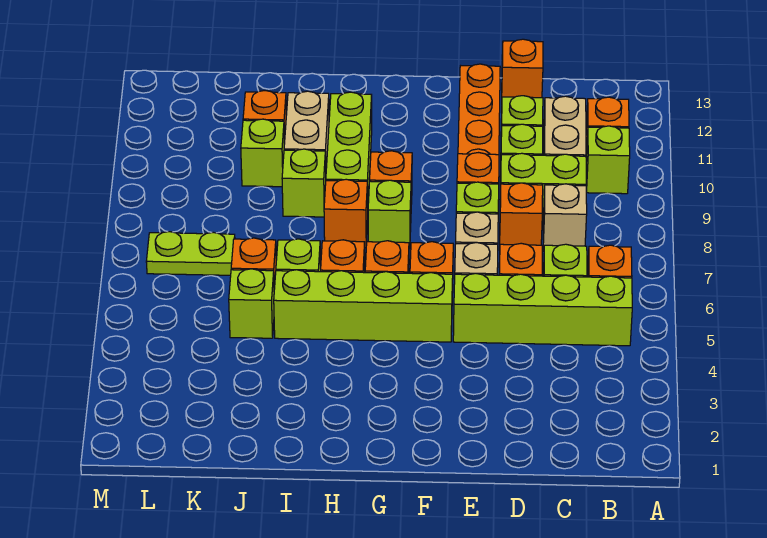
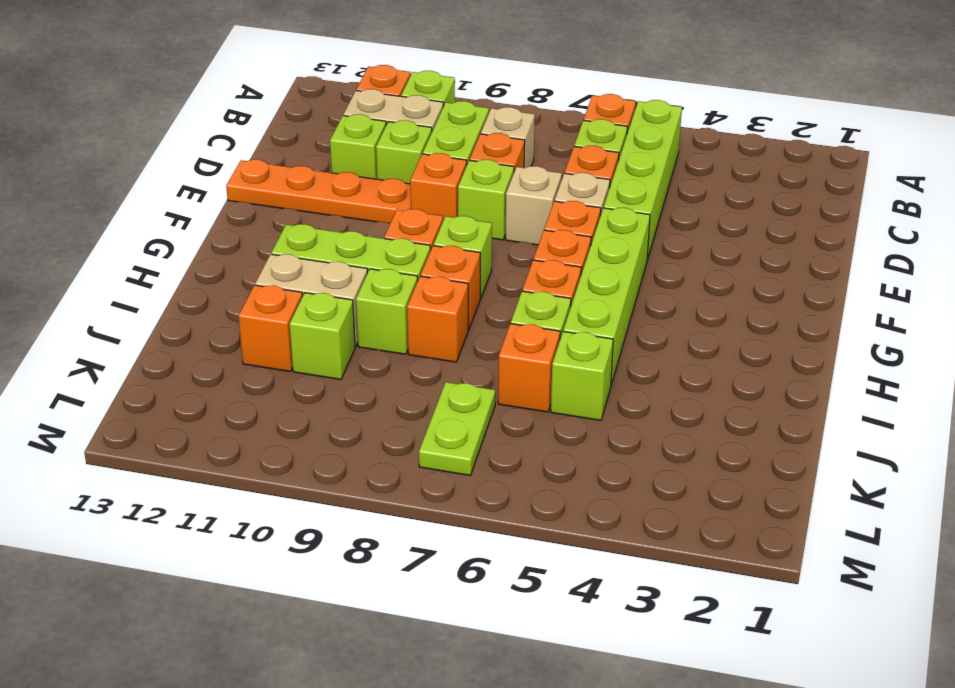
orange brick D13 level 1 -> orange brick I8 level 1

